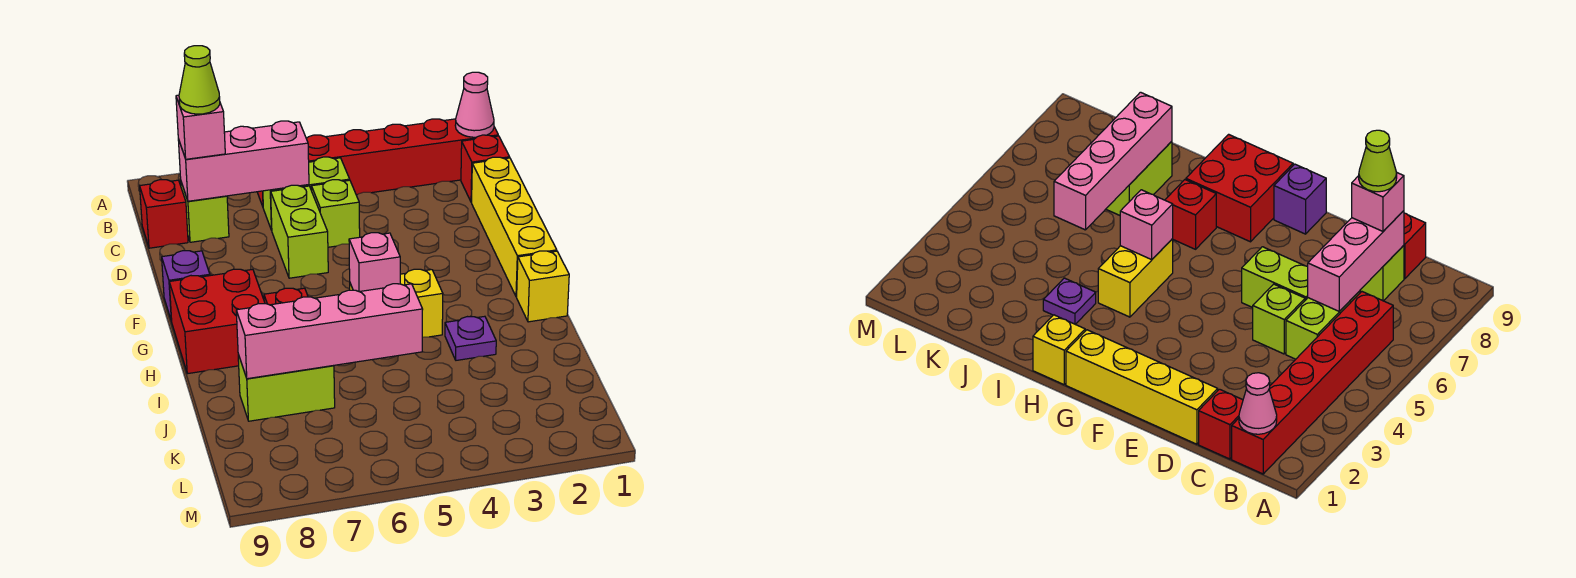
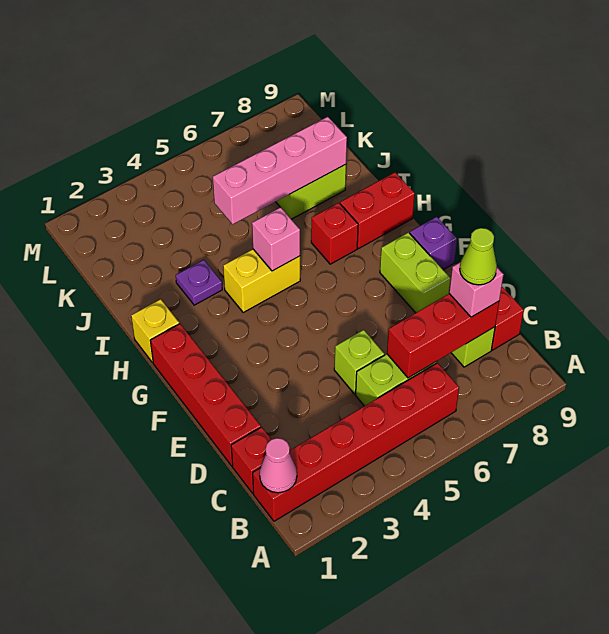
pink brick C6:C8 level 2 -> red brick C6:C8 level 2
yellow brick D1:G1 level 1 -> red brick D1:G1 level 1
lime brick D6:E6 level 1 -> lime brick E8:F8 level 1
red brick G8:H9 level 1 -> red brick H8:H9 level 1

